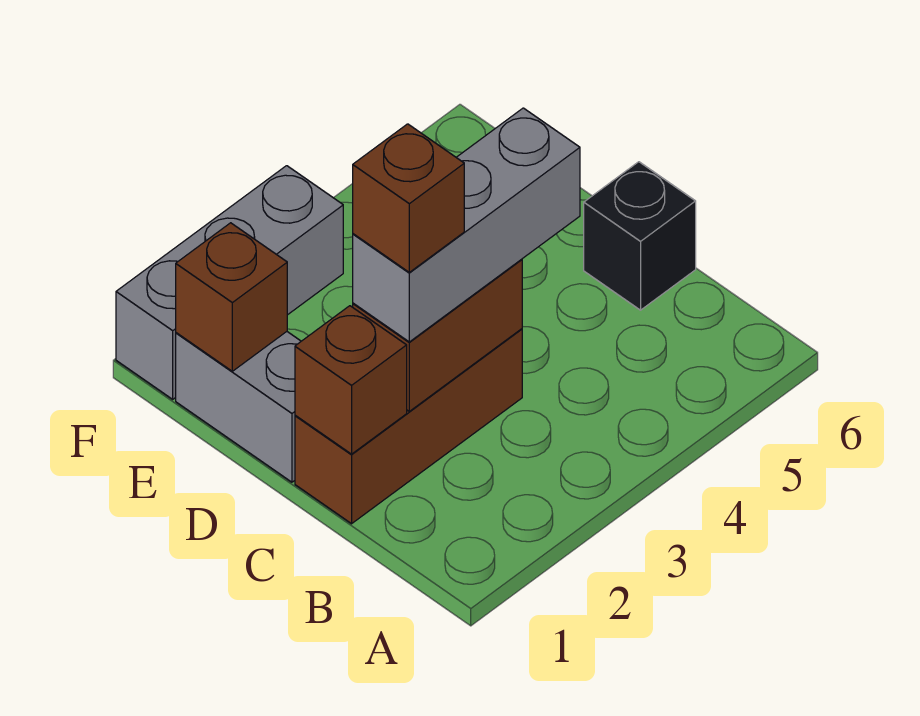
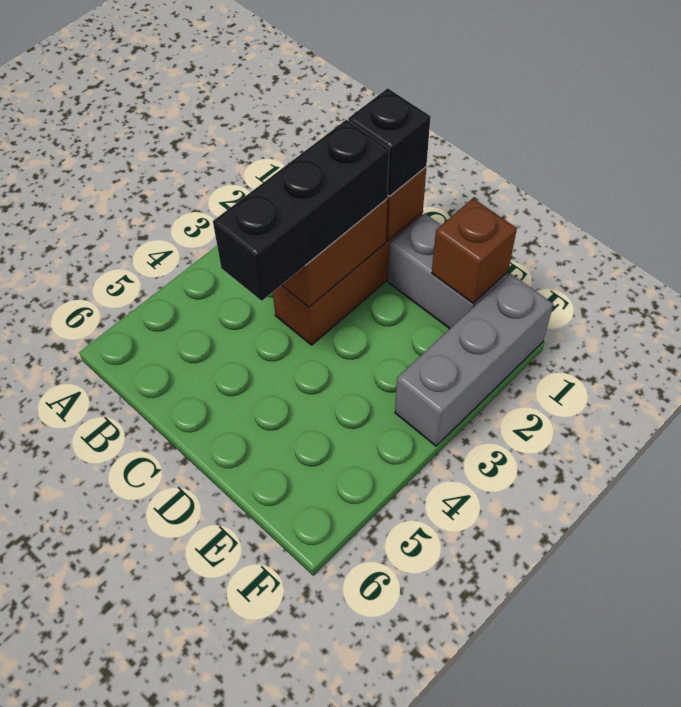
grey brick C2:C4 level 3 -> black brick C2:C4 level 3
brown brick C2 level 4 -> none
black brick C6 level 1 -> black brick C1 level 3

